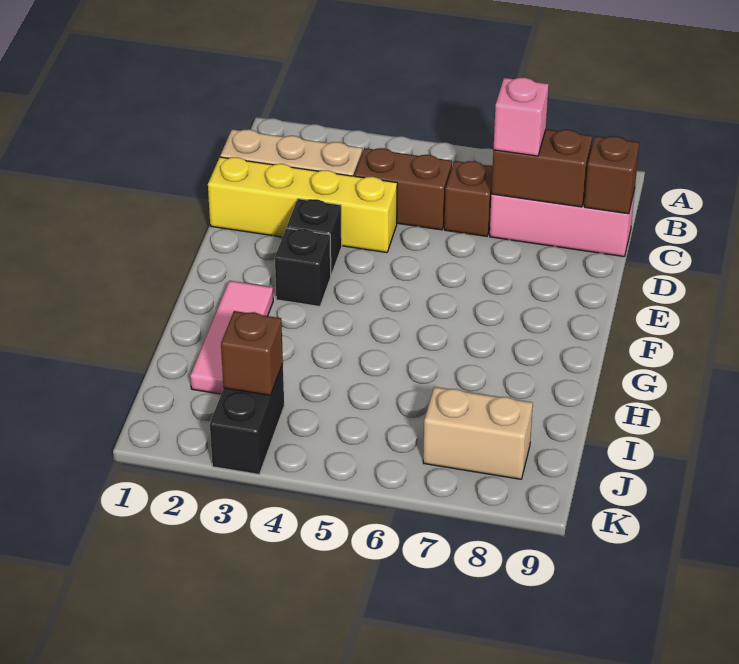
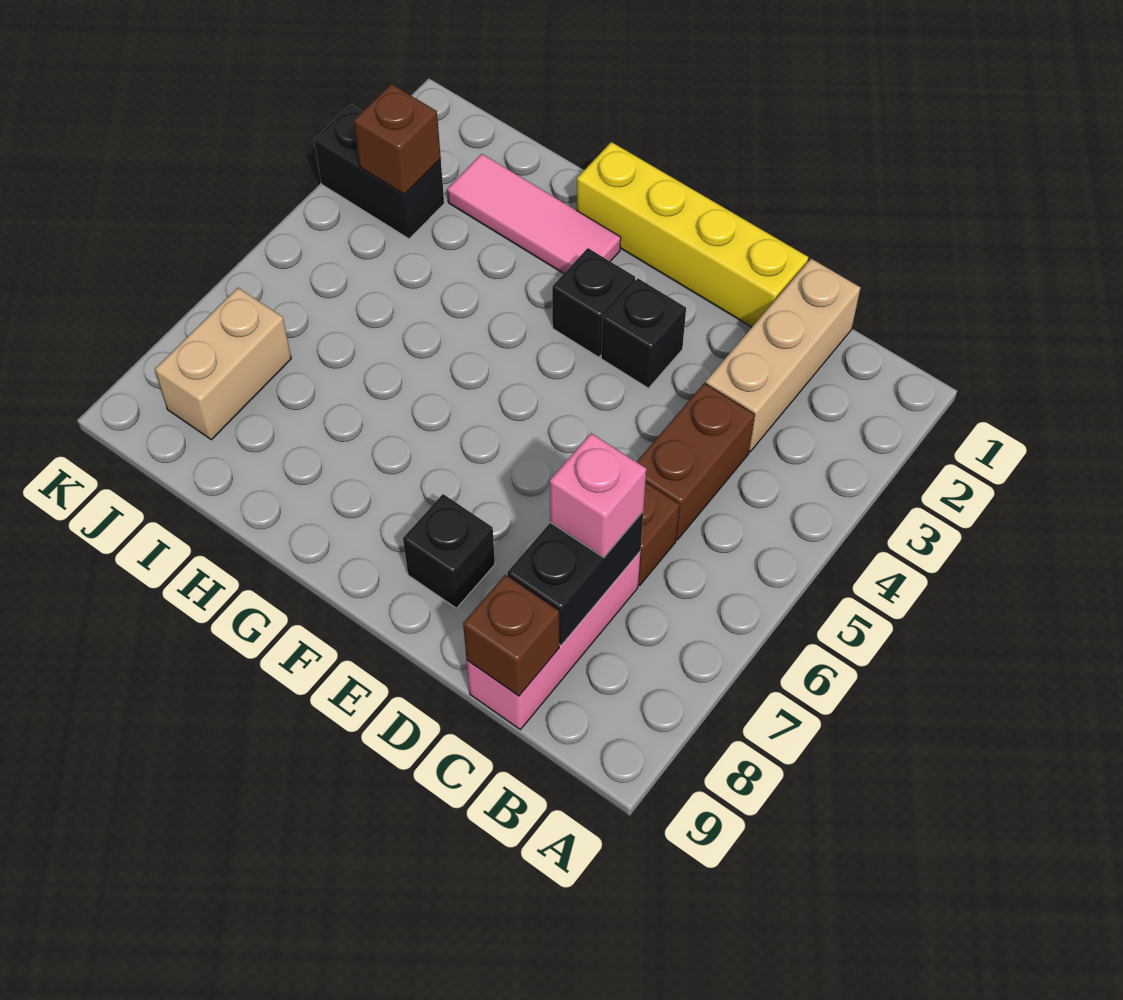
brown brick C7:C8 level 2 -> black brick C7:C8 level 2
yellow brick D1:D4 level 1 -> yellow brick D1:G1 level 1
none -> black brick E8 level 1

